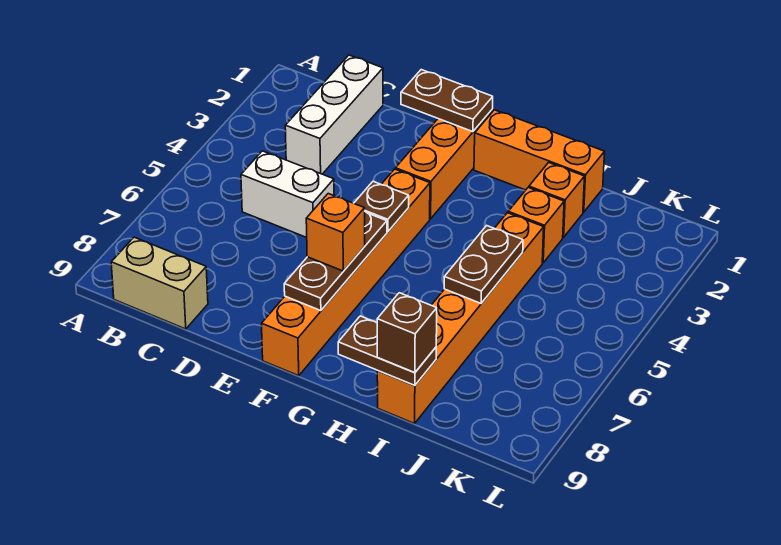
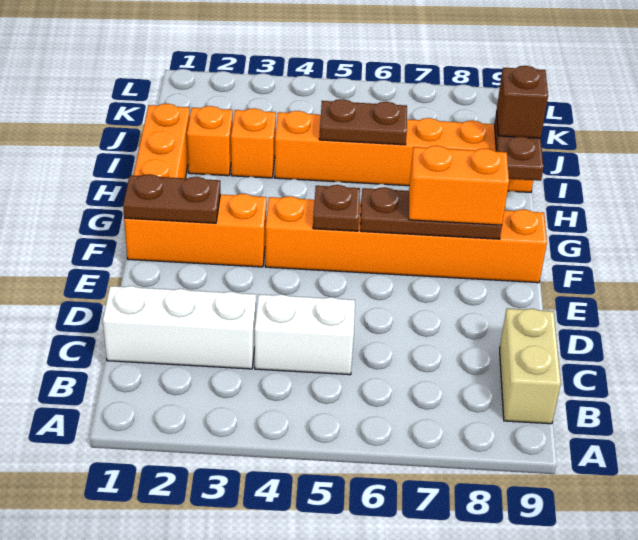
white brick C5:D5 level 1 -> white brick C4:C5 level 1
brown plate E1:F1 level 2 -> brown plate F1:F2 level 2
orange brick F7 level 3 -> orange brick F7:F8 level 3

